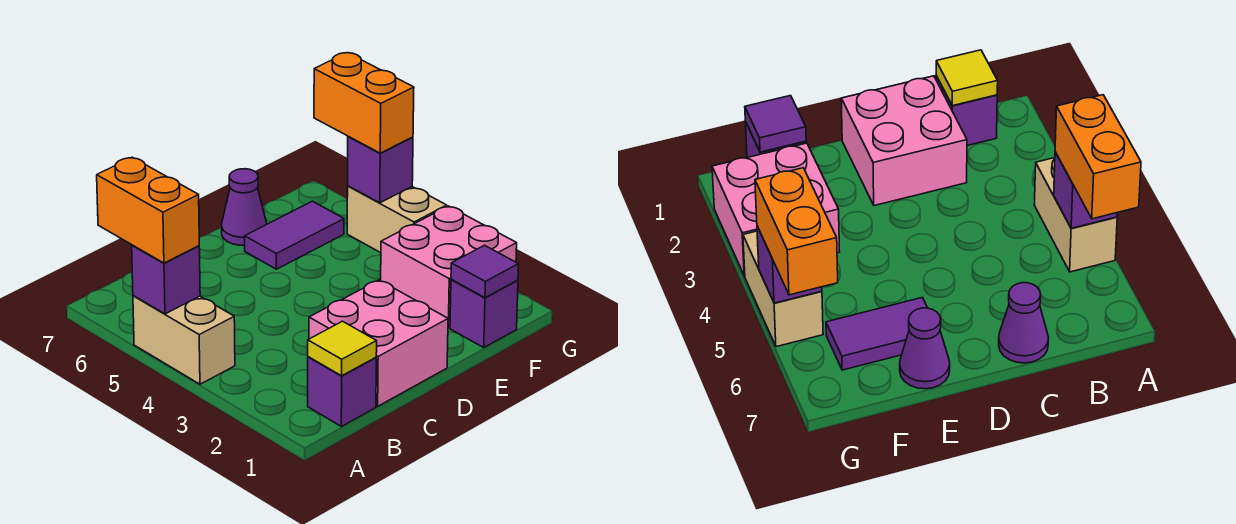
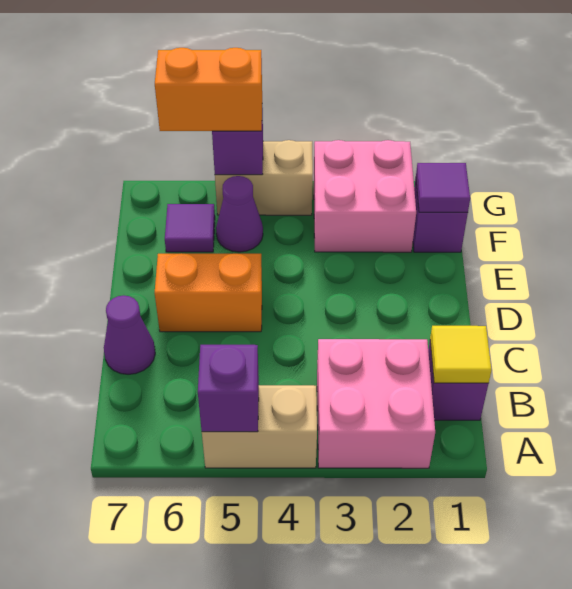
orange brick A5:A6 level 3 -> orange brick D5:D6 level 1
pink brick C1:D2 level 1 -> pink brick A2:B3 level 1
purple tile E6:F6 level 1 -> purple tile F6 level 1
purple cone E7 level 1 -> purple cone F5 level 1

